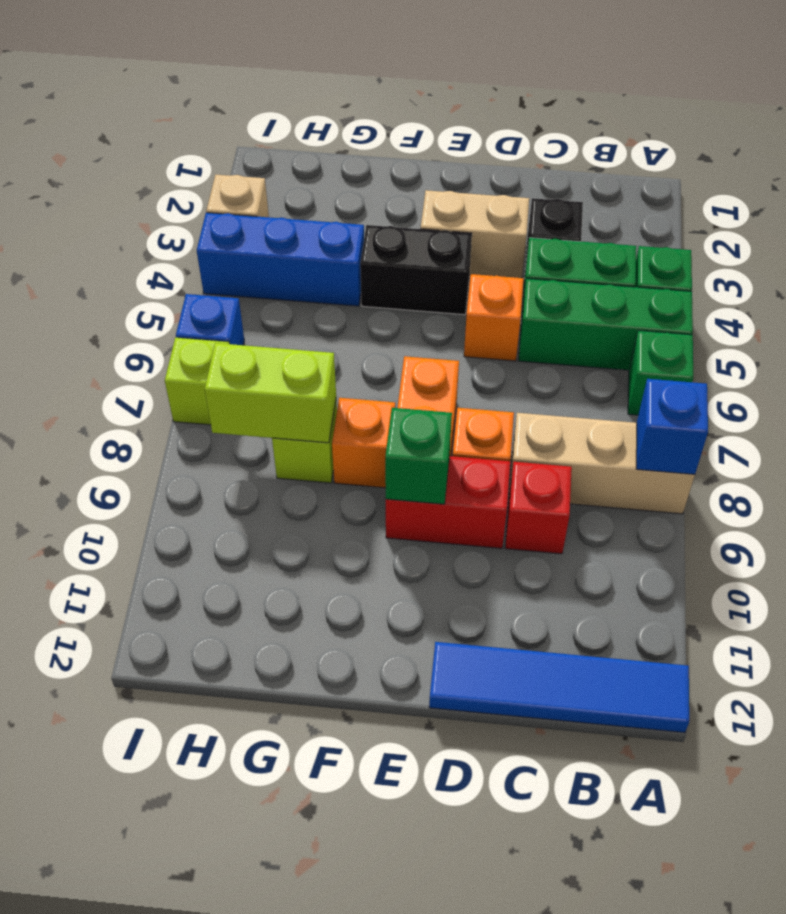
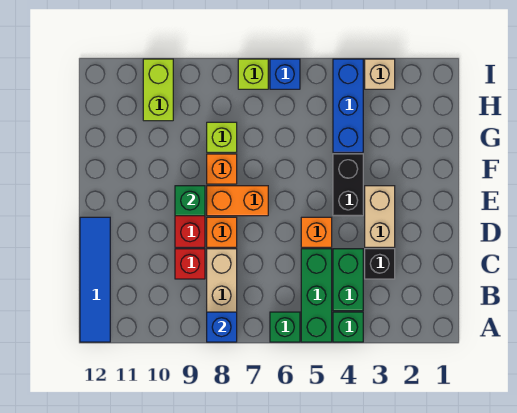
lime brick G8:H8 level 2 -> lime brick H10:I10 level 1

